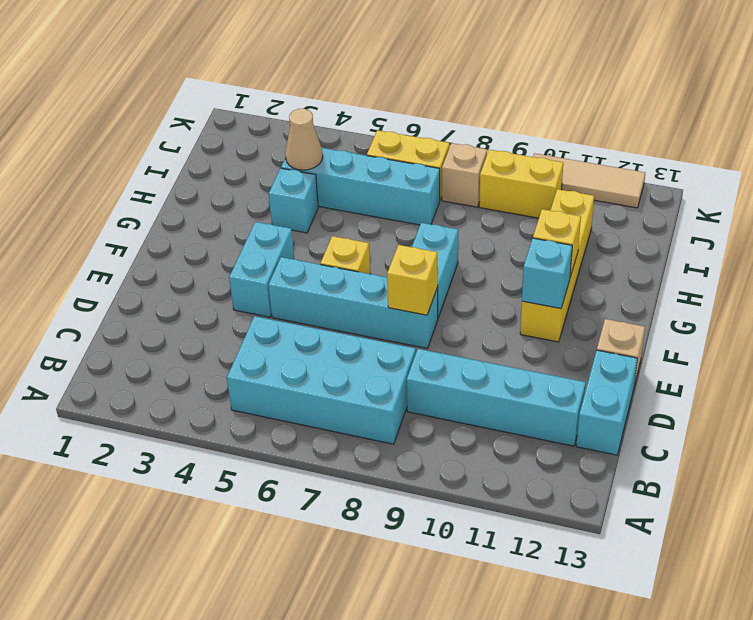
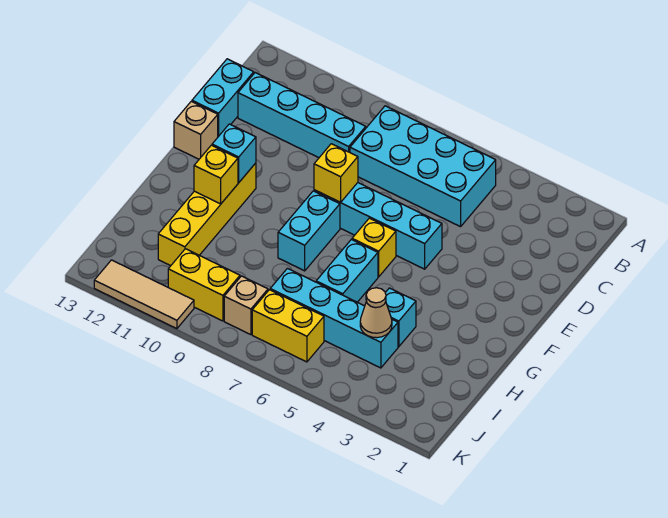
cyan brick E4:F4 level 1 -> cyan brick G6:H6 level 1

